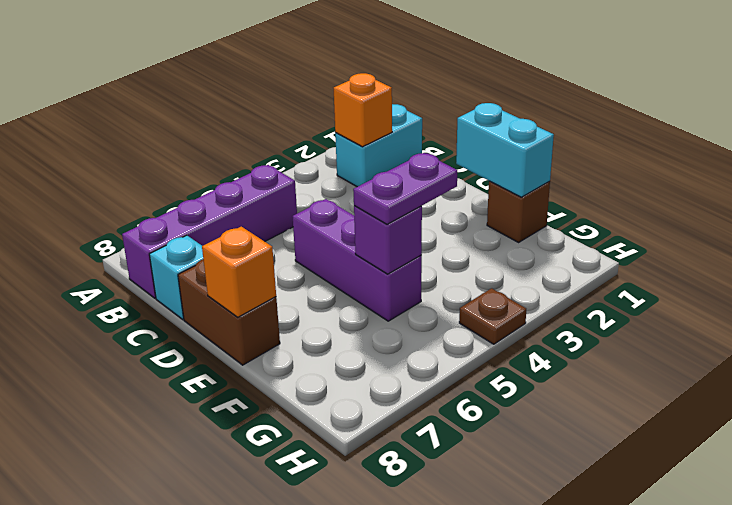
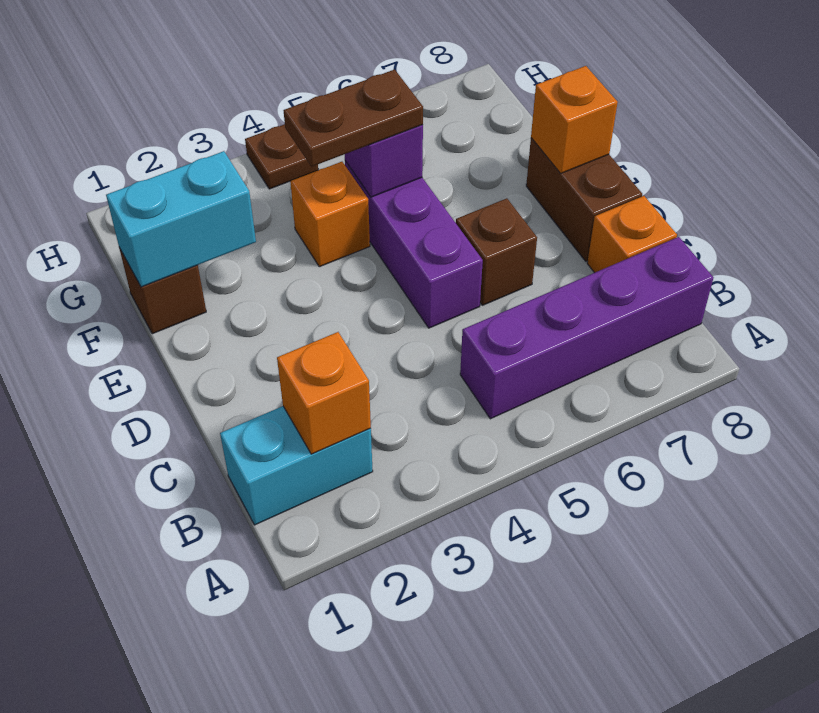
cyan brick C8 level 1 -> orange brick C8 level 1
none -> brown brick D6 level 1
cyan brick E1:F1 level 2 -> cyan brick F1:F2 level 2
none -> orange brick F4 level 1
purple plate F4:F5 level 3 -> brown plate F4:F5 level 3

